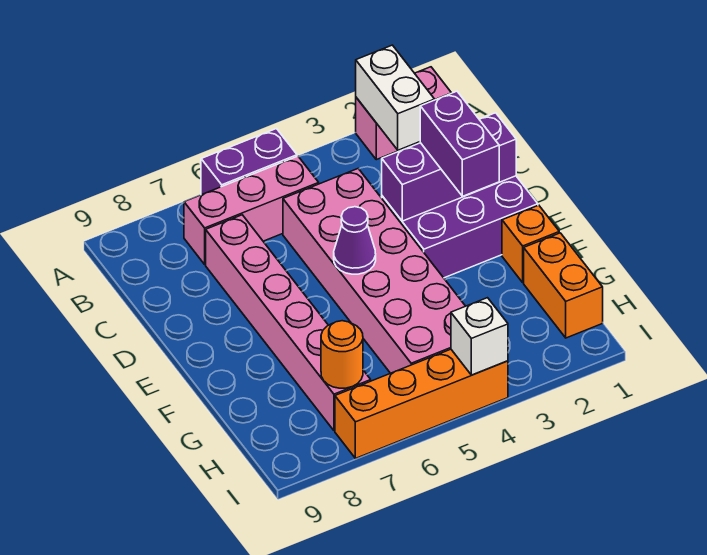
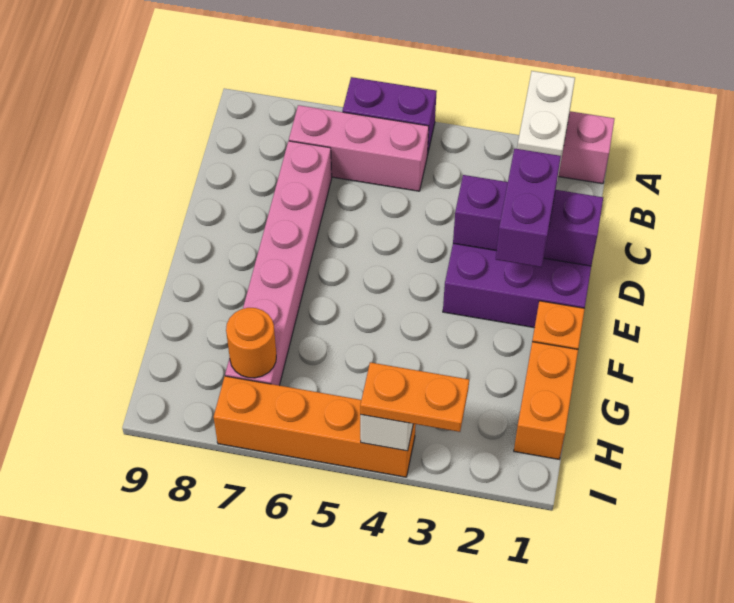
pink brick C4:H5 level 1 -> none
purple cone E5 level 2 -> none
none -> orange plate I3:I4 level 3

